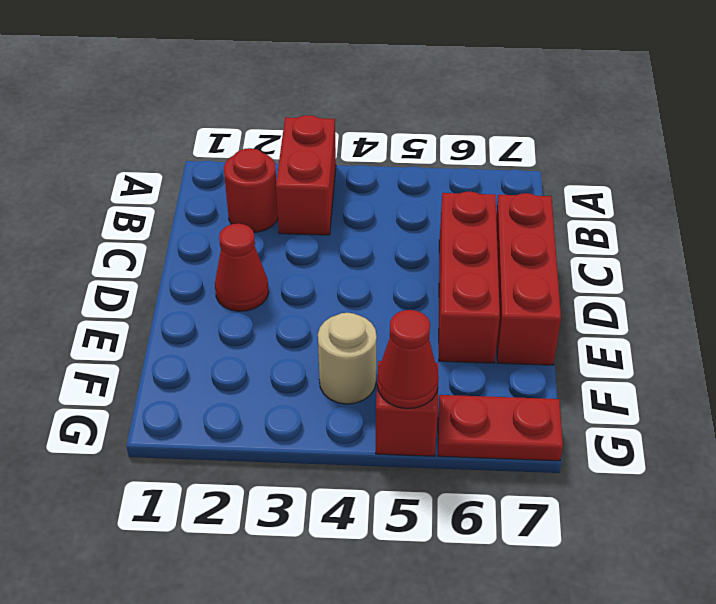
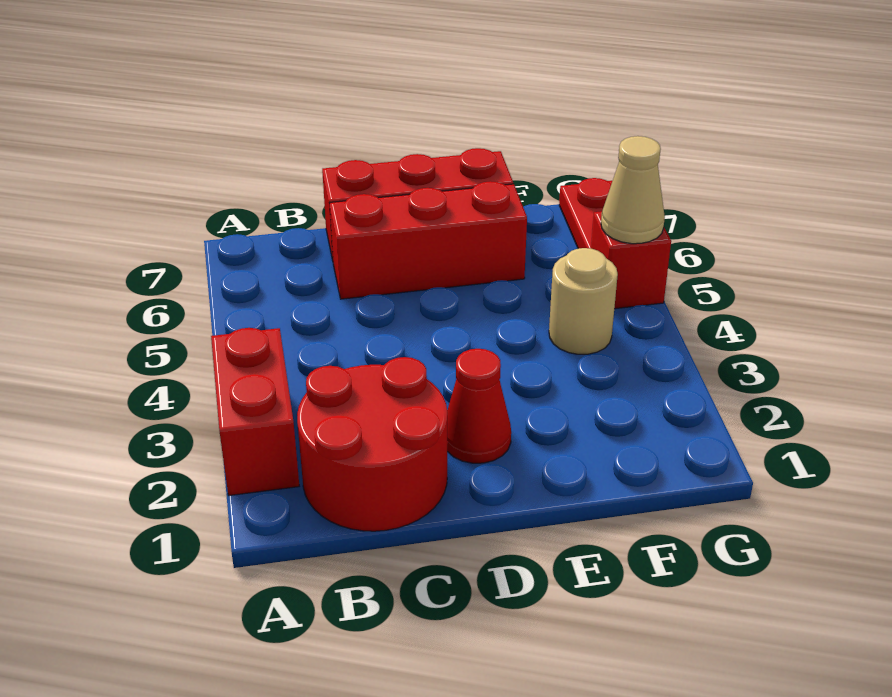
red brick A3:B3 level 1 -> red brick A2:A3 level 1
red round brick B2 level 1 -> red round brick B1:C2 level 1
red cone G5 level 2 -> tan cone G5 level 2

